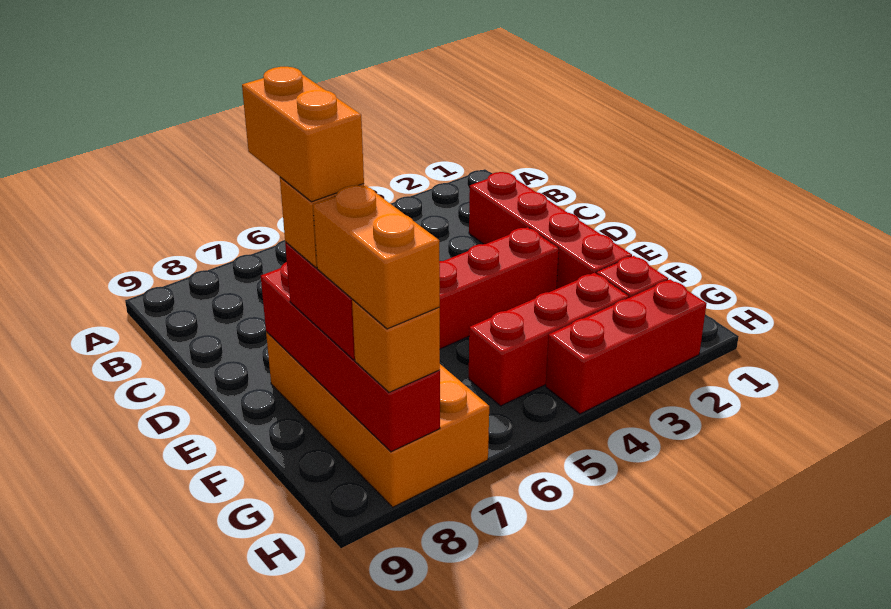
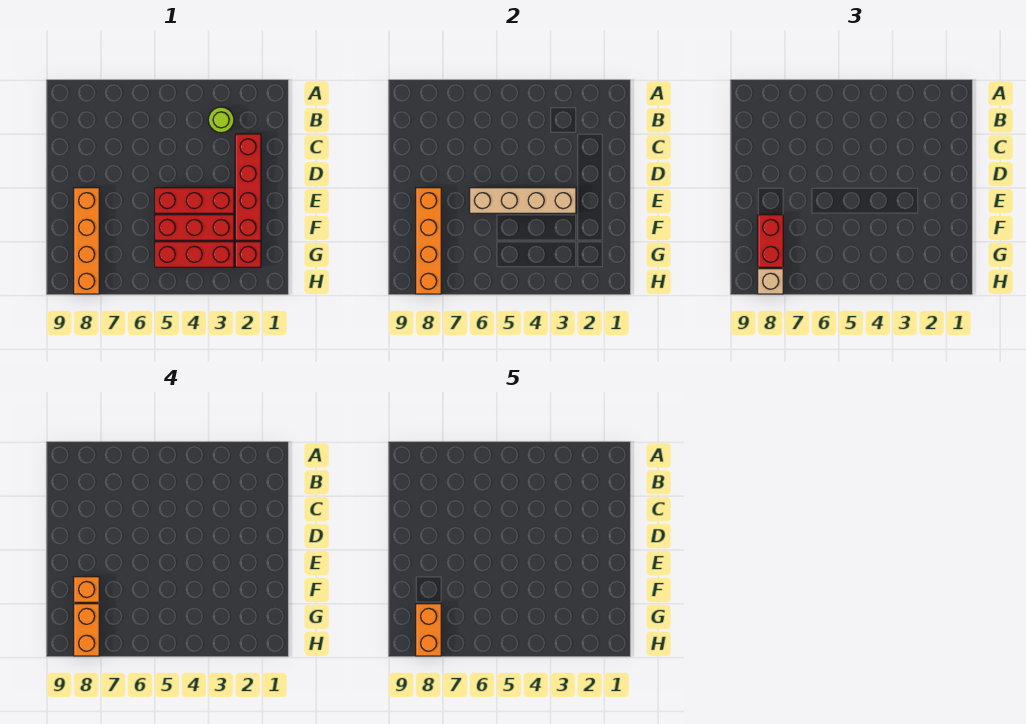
none -> lime round brick B3 level 1
none -> tan brick E3:E6 level 2
orange brick E7:H8 level 1 -> orange brick E8:H8 level 1
red brick E8:H8 level 2 -> orange brick E8:H8 level 2
orange brick E8:F8 level 5 -> orange brick G8:H8 level 5
red brick H2:H4 level 1 -> red brick F3:F5 level 1
orange brick H8 level 3 -> tan brick H8 level 3

